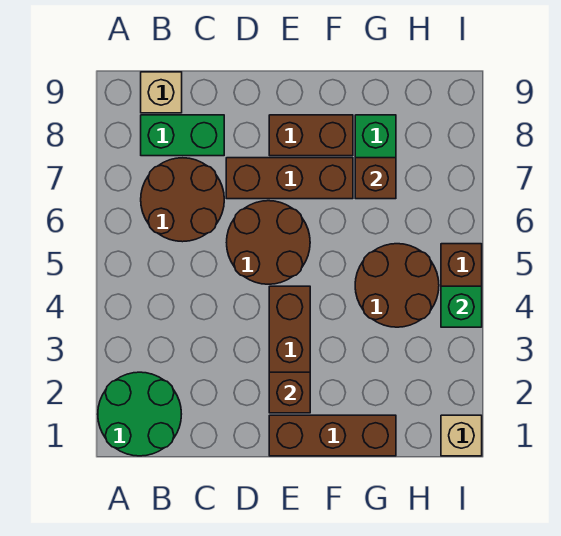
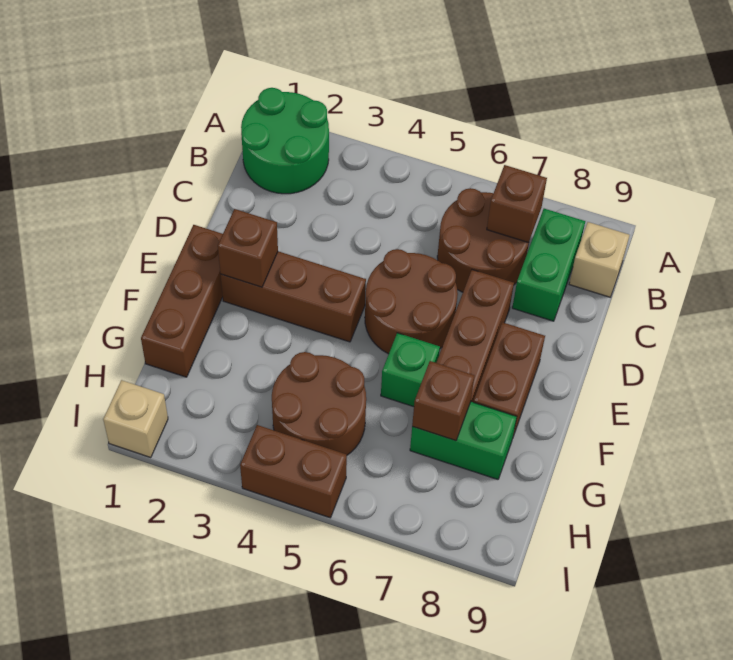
none -> brown brick B7 level 2
green brick I4 level 2 -> green brick F6 level 1

